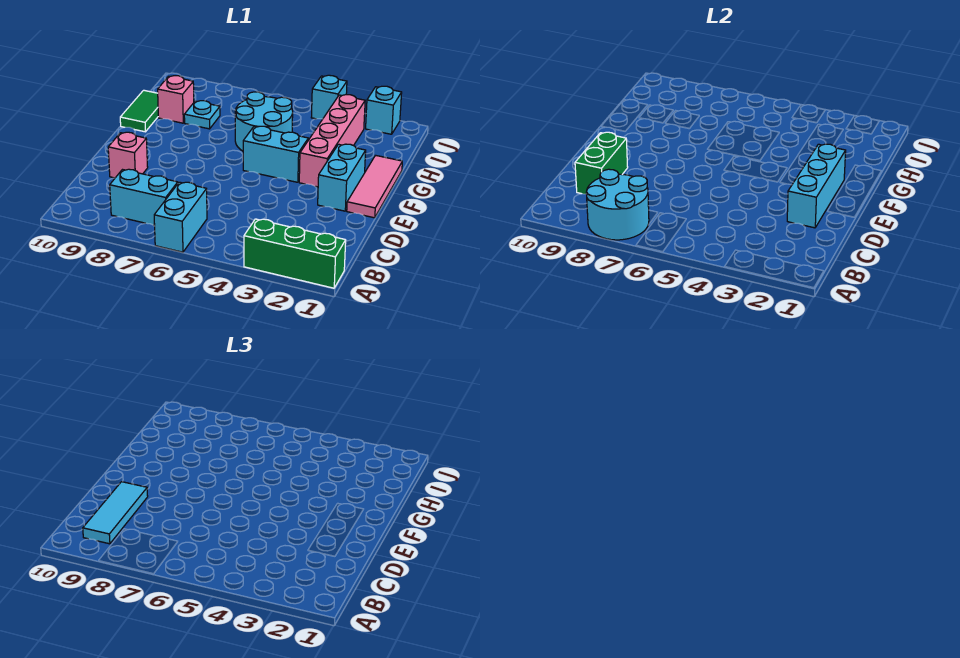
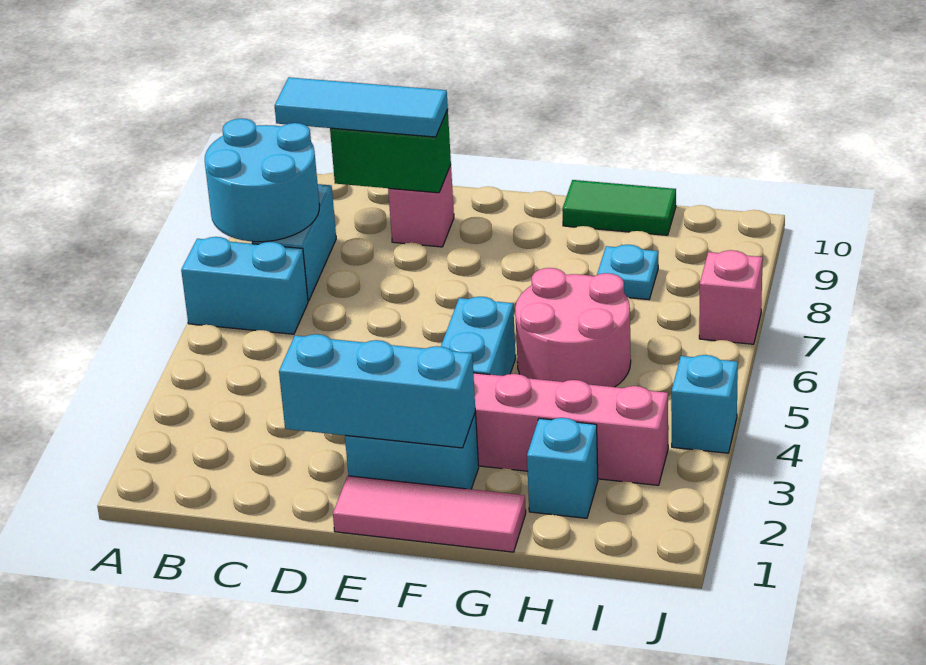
green brick A1:A3 level 1 -> none
cyan round brick G5:H6 level 1 -> pink round brick G5:H6 level 1
pink brick H9 level 1 -> pink brick J7 level 1
cyan brick J2 level 1 -> cyan brick H2 level 1

